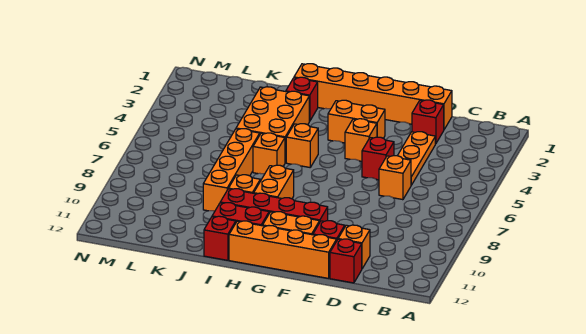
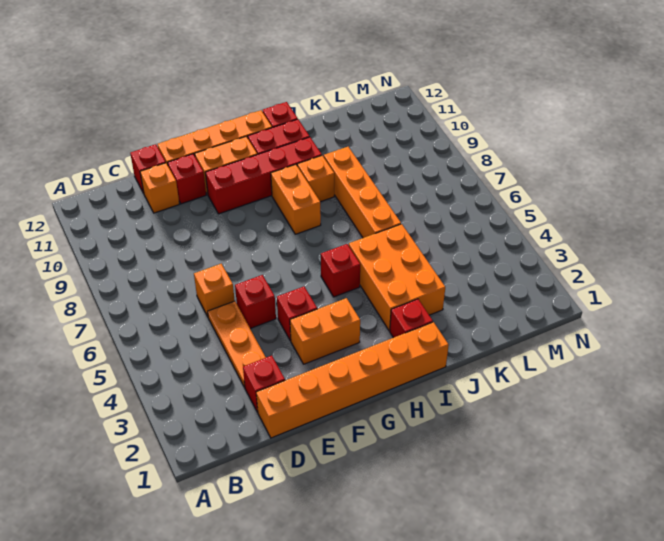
orange brick F4 level 1 -> red brick F4 level 1
orange brick H5 level 1 -> red brick H5 level 1
orange brick I6 level 1 -> none

